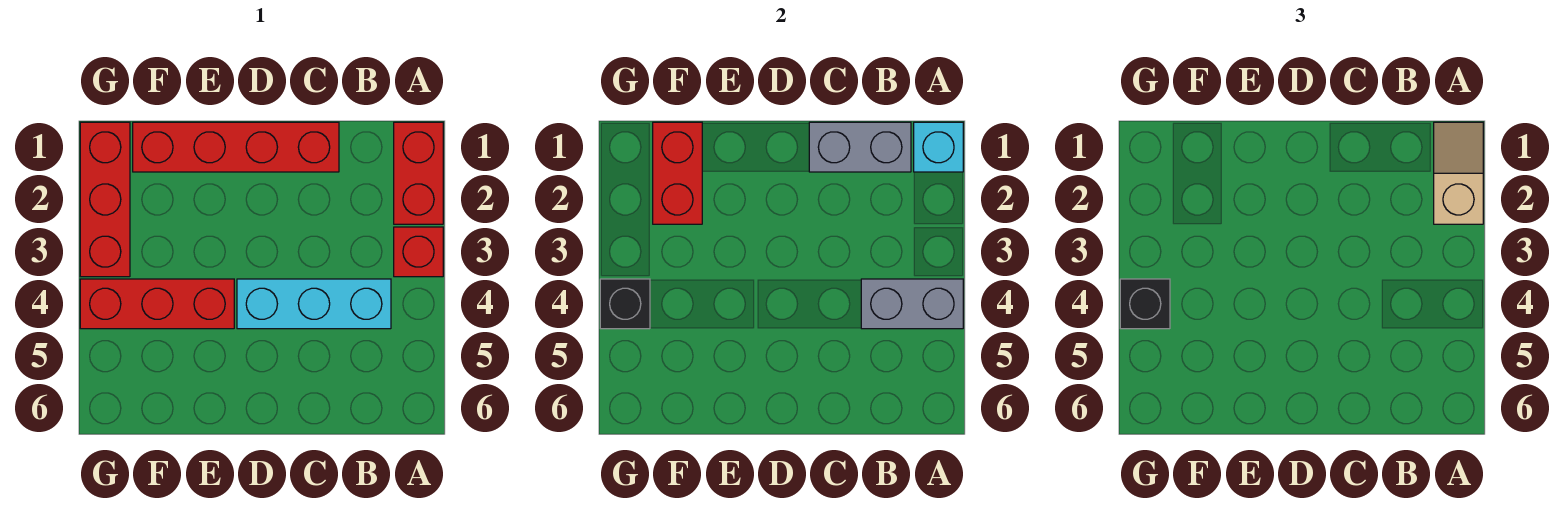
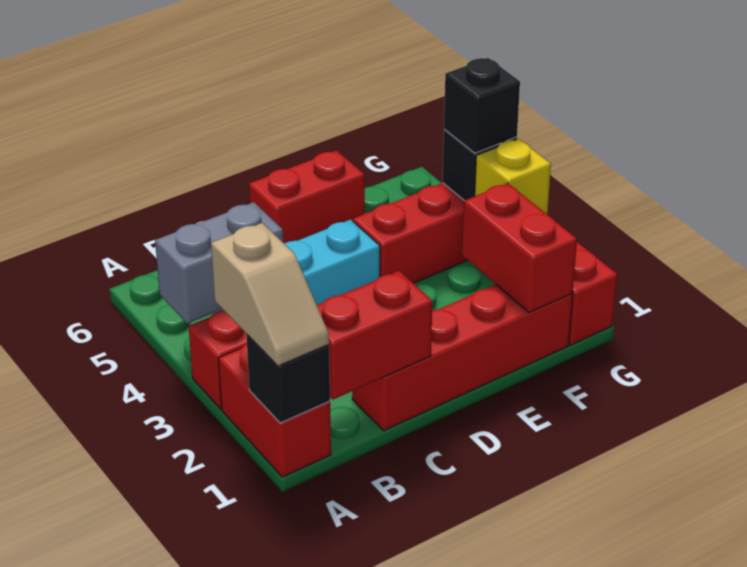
cyan brick A1 level 2 -> black brick A1 level 2
grey brick B1:C1 level 2 -> red brick B1:C1 level 2
none -> red brick D6:E6 level 1
none -> yellow brick G3 level 2

